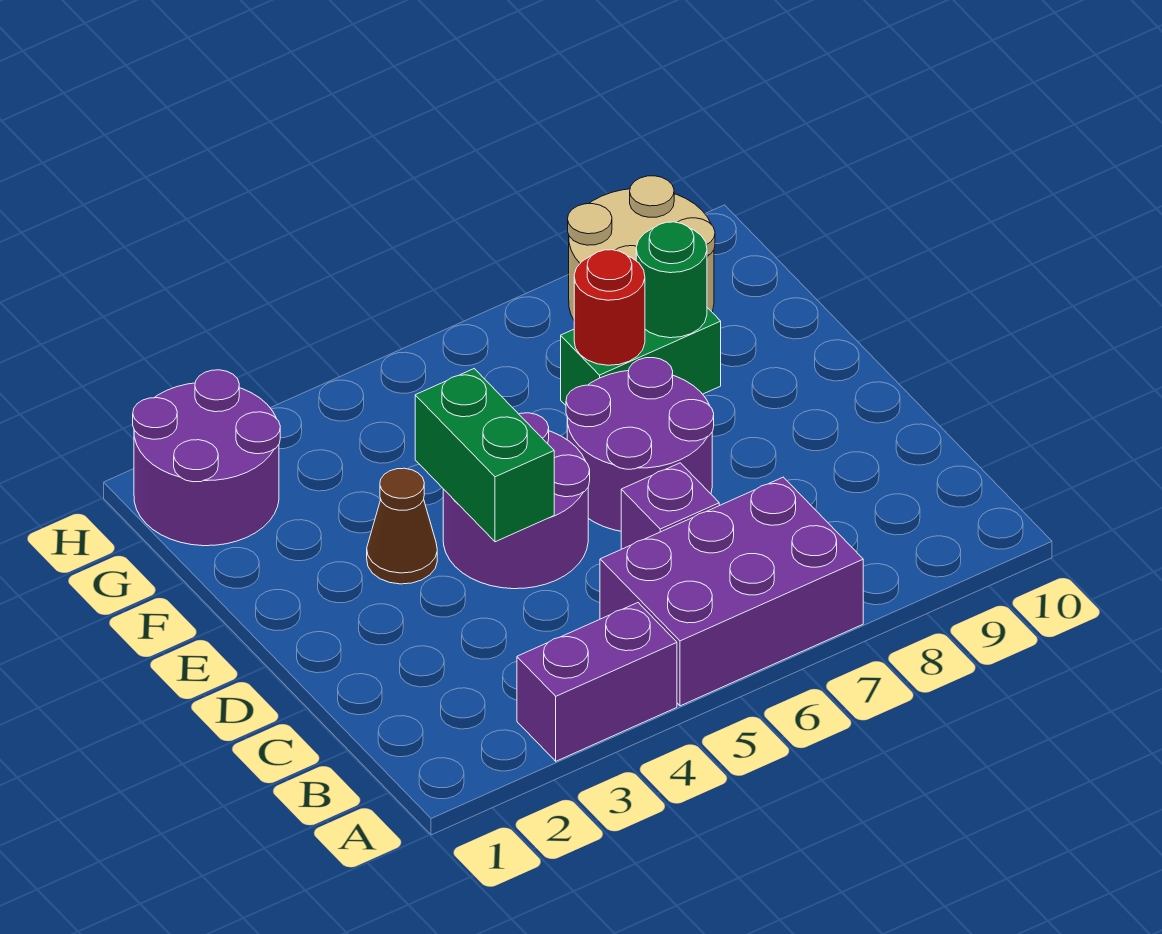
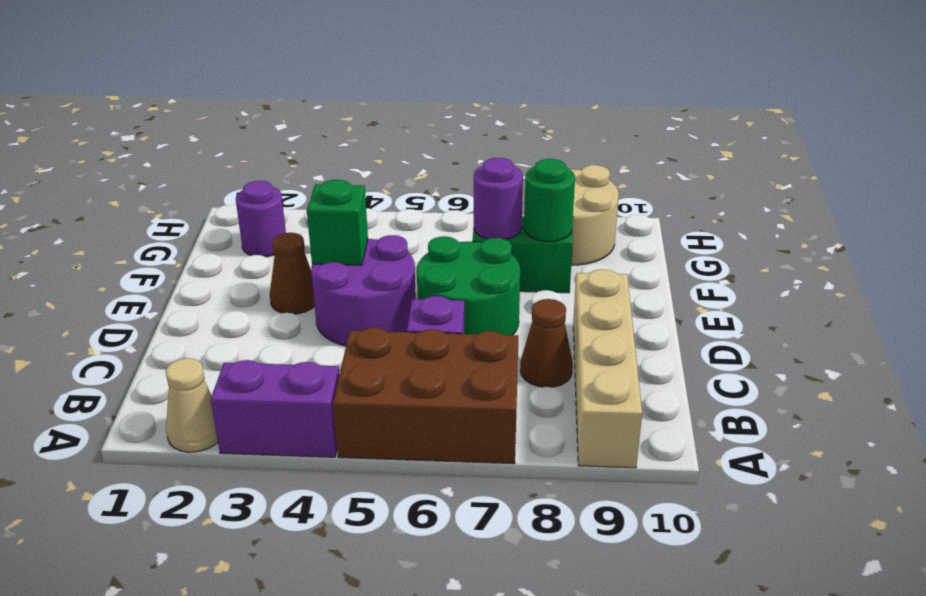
none -> tan cone A2 level 1
purple brick A5:B7 level 1 -> brown brick A5:B7 level 1
none -> tan brick A9:D9 level 1
none -> brown cone C8 level 1
green brick D4:E4 level 2 -> green brick E4 level 2
purple round brick D6:E7 level 1 -> green round brick D6:E7 level 1
red round brick F7 level 2 -> purple round brick F7 level 2
purple round brick G1:H2 level 1 -> purple round brick G2 level 1

